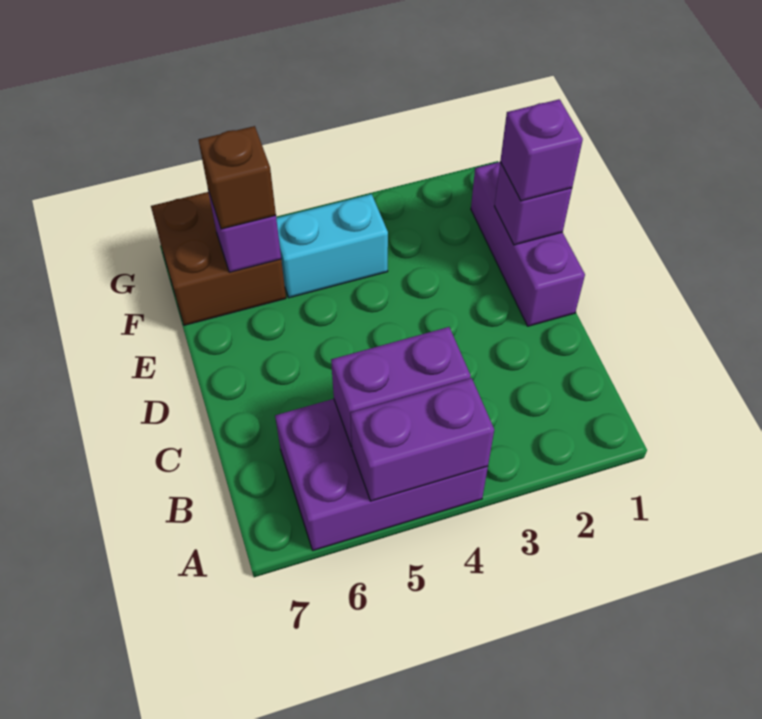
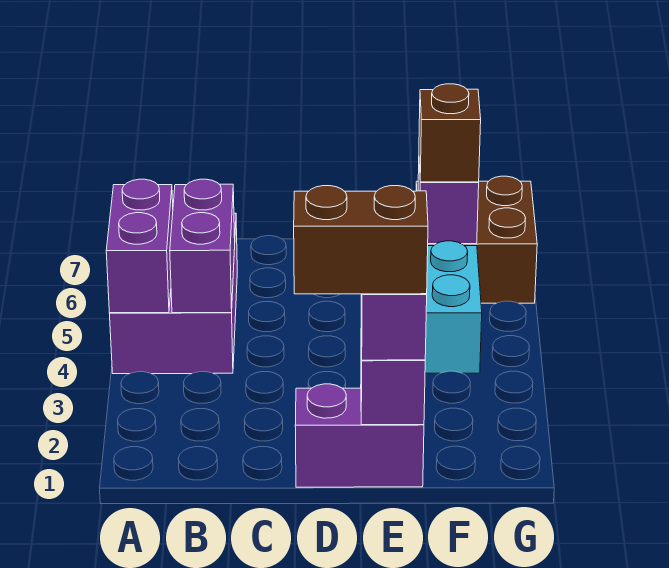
purple brick D1:F1 level 1 -> purple brick D1:E1 level 1
none -> brown brick D1:E1 level 4

